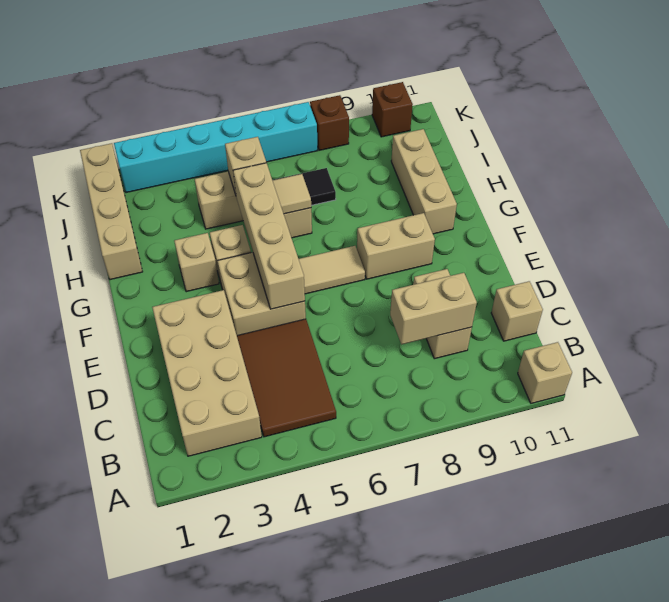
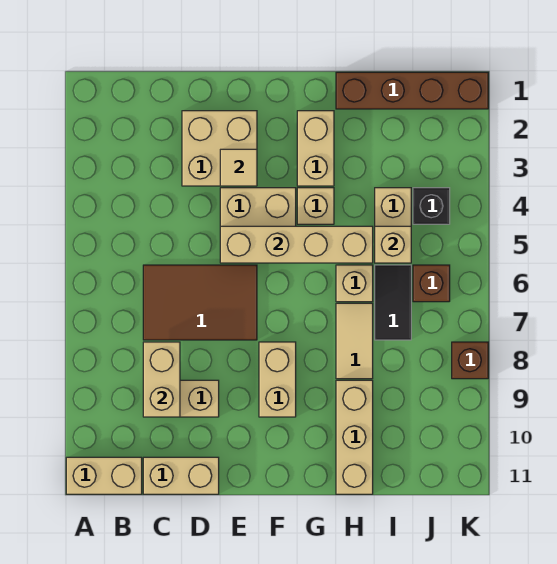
tan brick A11 level 1 -> tan brick A11:B11 level 1
tan brick B2:E3 level 1 -> tan brick D2:E3 level 1
brown tile B4:D5 level 1 -> brown tile C6:E7 level 1
tan brick C11 level 1 -> tan brick C11:D11 level 1
tan tile F6:F7 level 1 -> tan tile H7:H8 level 1
tan brick G3 level 1 -> tan brick G2:G3 level 1
tan brick G10:I10 level 1 -> tan brick H9:H11 level 1
tan brick H1:K1 level 1 -> brown brick H1:K1 level 1
tan tile H6 level 2 -> tan tile E3 level 2
none -> black brick J4 level 1
cyan brick K2:K7 level 1 -> none
brown brick K10 level 1 -> brown brick J6 level 1

